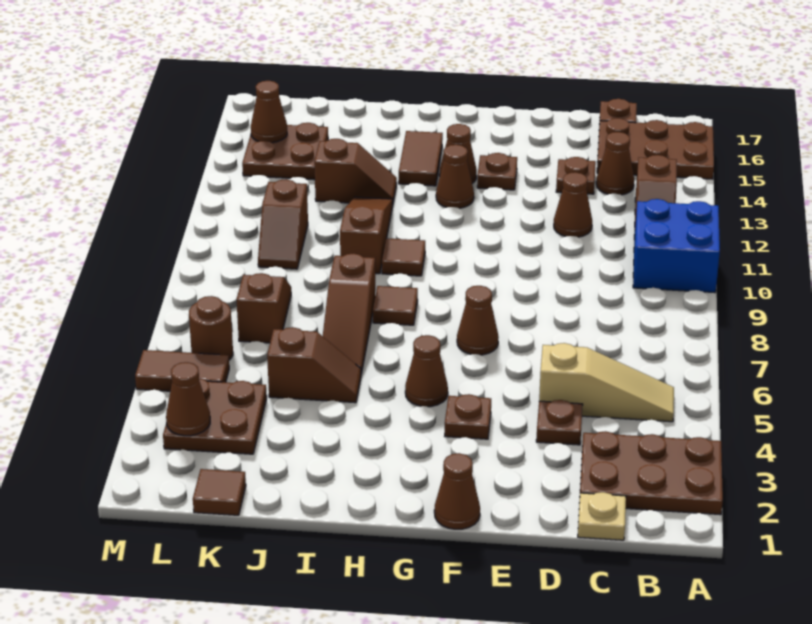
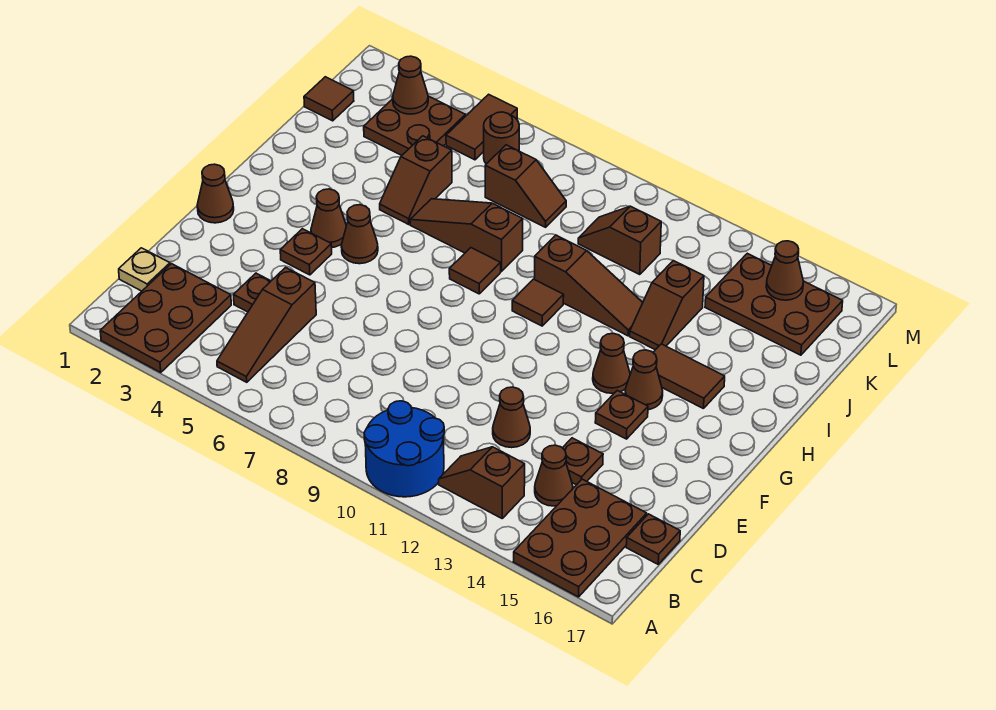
blue brick A10:B11 level 1 -> blue round brick A10:B11 level 1
tan slope B5:D5 level 1 top D -> brown slope B5:D5 level 1 top D
brown cone F7 level 1 -> brown cone G4 level 1
brown plate K14:L15 level 1 -> brown plate K14:L16 level 1

